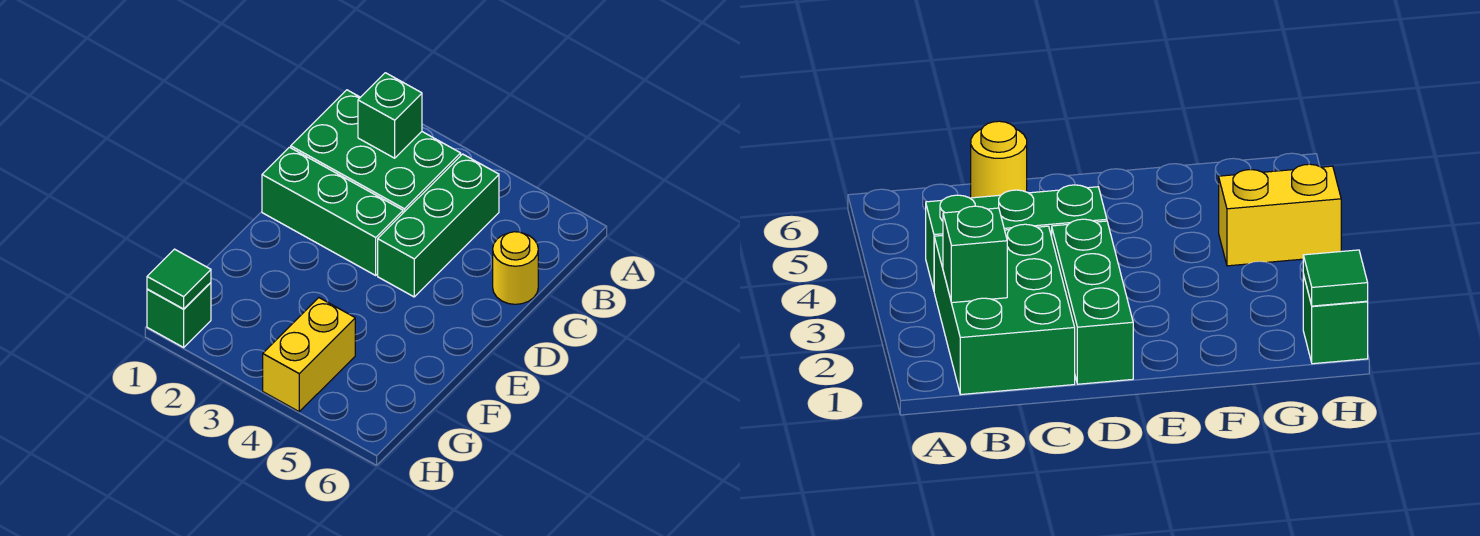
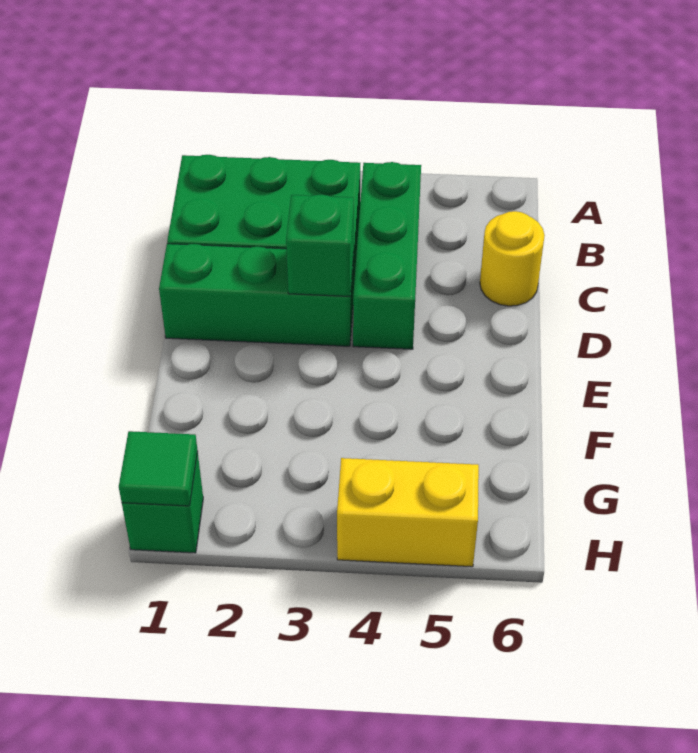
green brick B2 level 2 -> green brick D3 level 2
yellow brick G4:H4 level 1 -> yellow brick H4:H5 level 1

